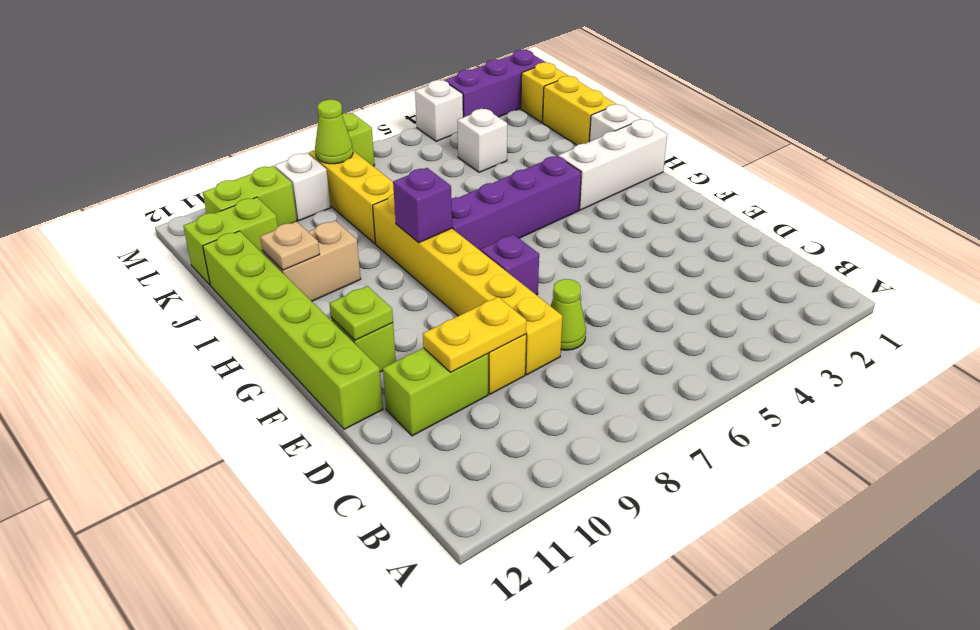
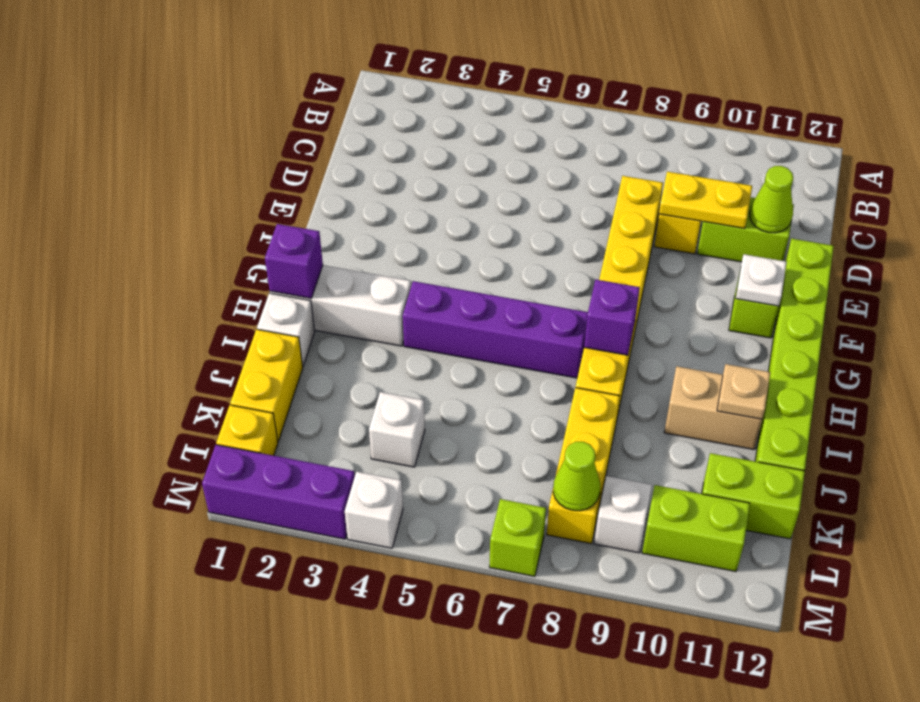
lime cone D7 level 1 -> lime cone D11 level 2
purple brick F7 level 1 -> purple brick H1 level 2
lime plate F11 level 2 -> white plate F11 level 2

